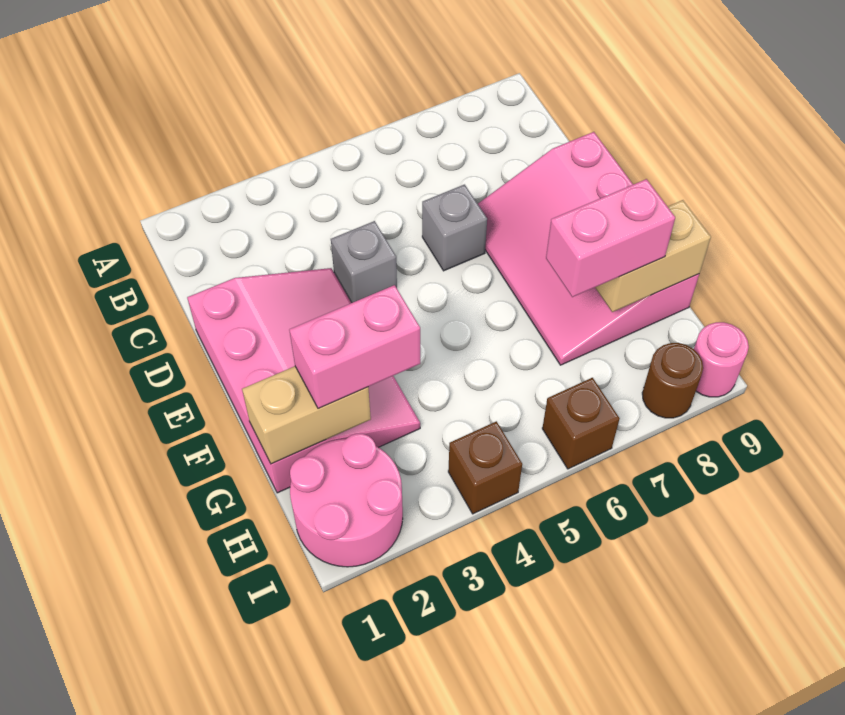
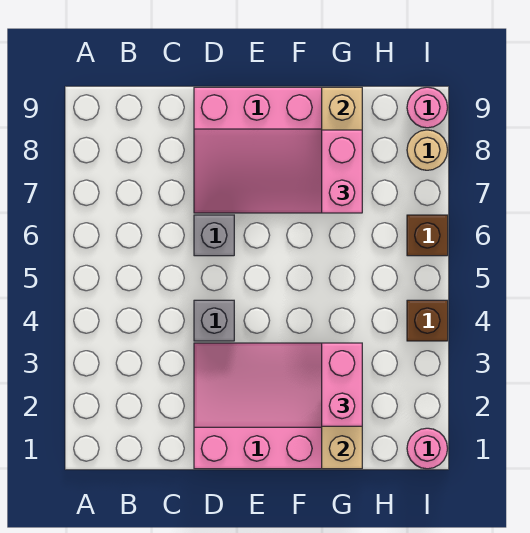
pink round brick H1:I2 level 1 -> pink round brick I1 level 1
brown round brick I8 level 1 -> tan round brick I8 level 1

